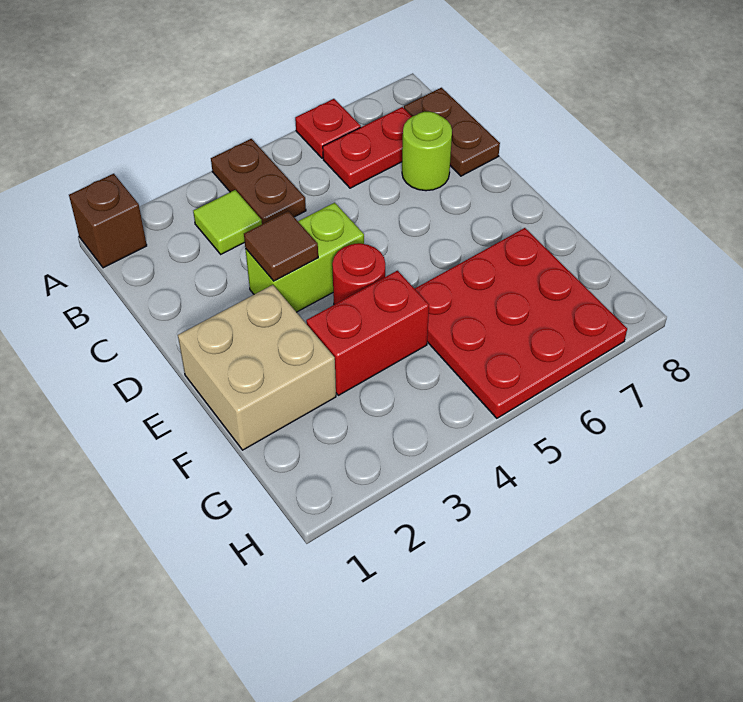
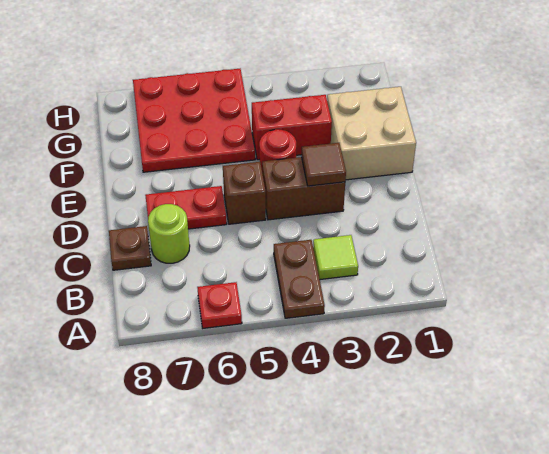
brown brick A1 level 1 -> brown brick D5 level 1
red plate B6:B7 level 1 -> red plate D6:D7 level 1
brown plate B8:C8 level 1 -> brown plate C8 level 1
lime brick D3:D4 level 1 -> brown brick D3:D4 level 1

